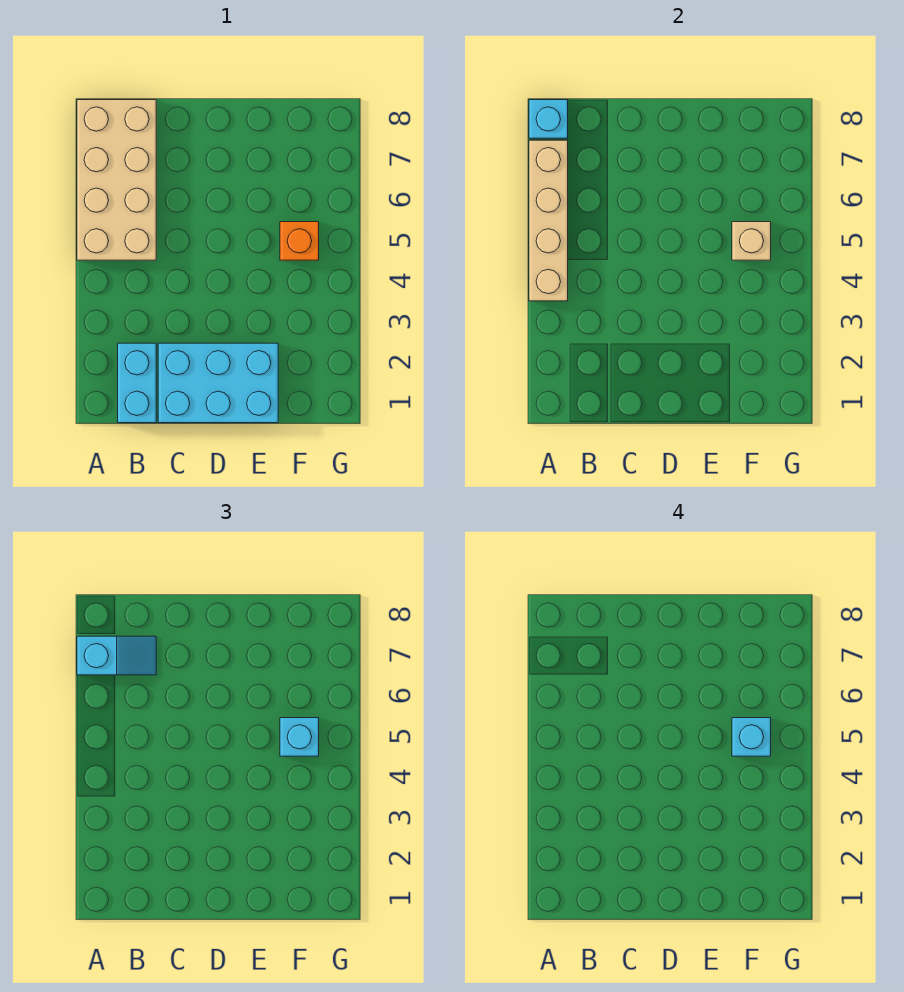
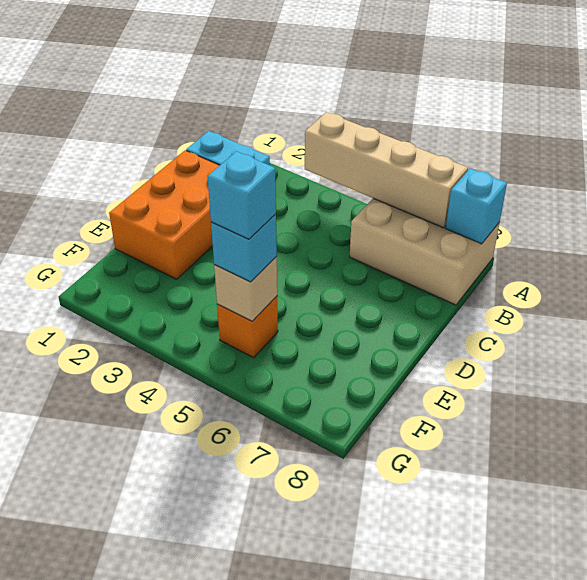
tan brick A5:B8 level 1 -> tan brick A6:B8 level 1
cyan slope A7:B7 level 3 top A -> none
cyan brick C1:E2 level 1 -> orange brick C1:E2 level 1

